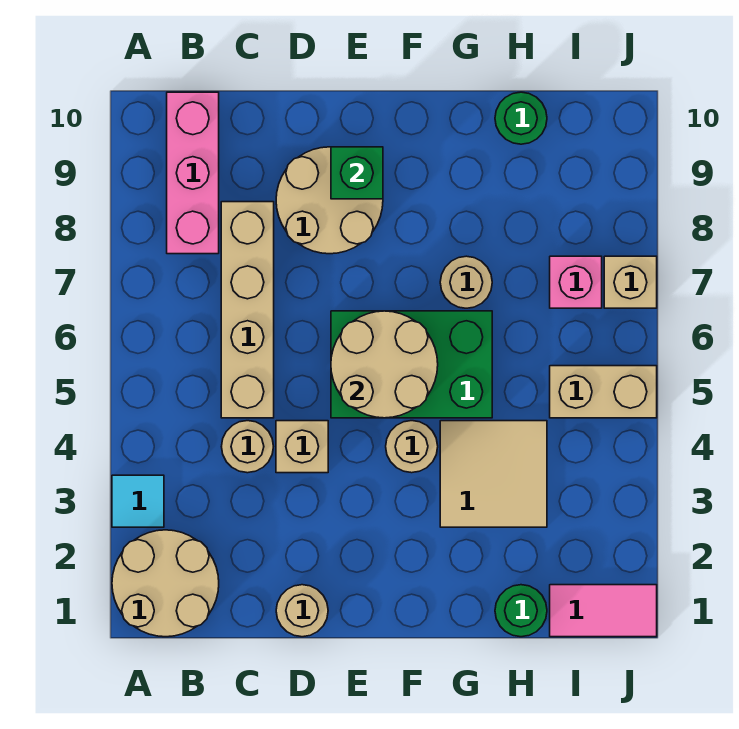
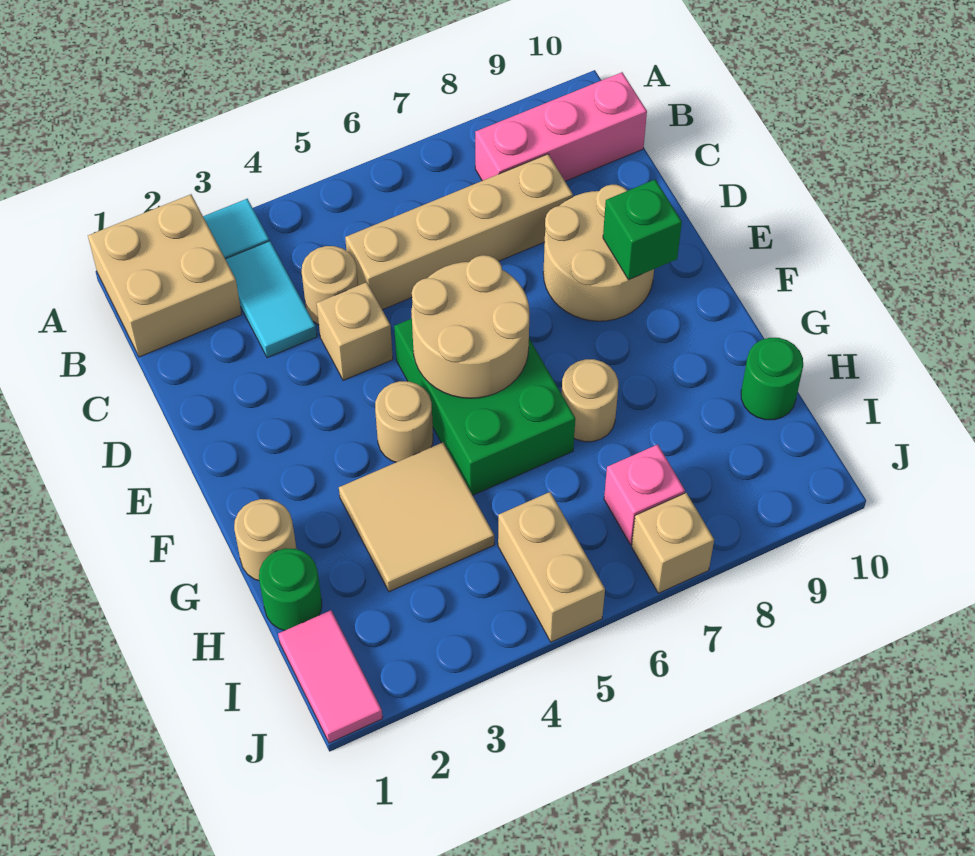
tan round brick A1:B2 level 1 -> tan brick A1:B2 level 1
none -> cyan tile B3:C3 level 1
tan round brick D1 level 1 -> tan round brick G1 level 1

